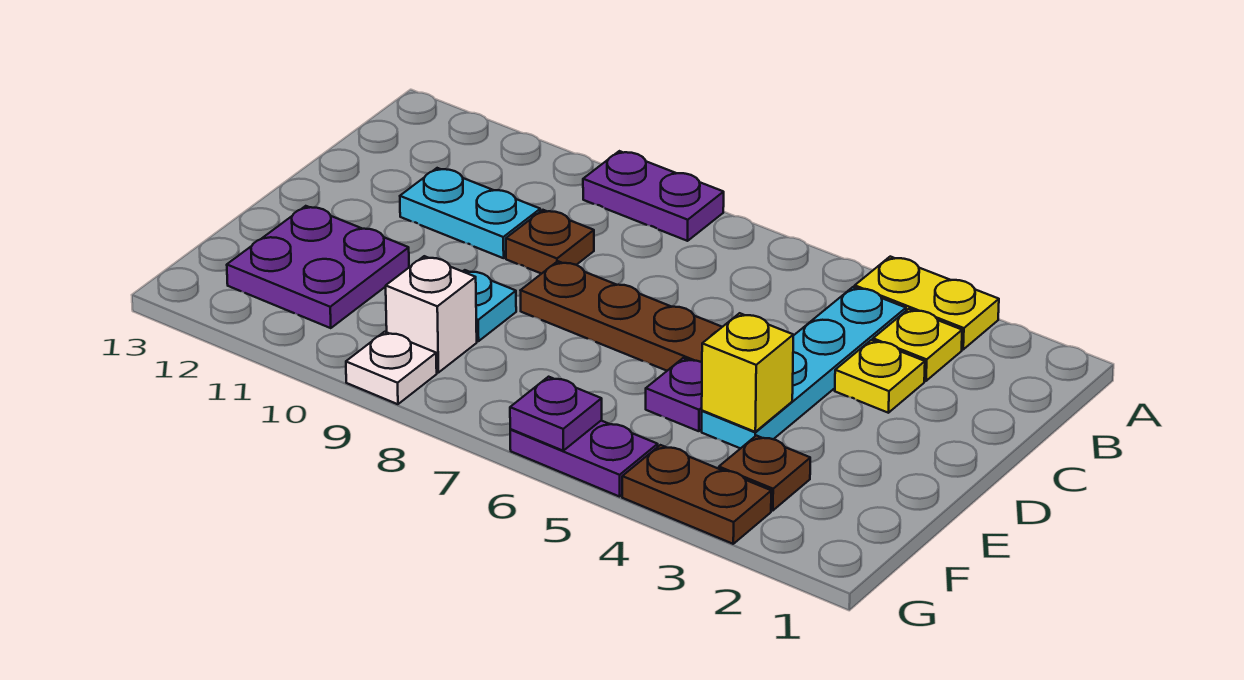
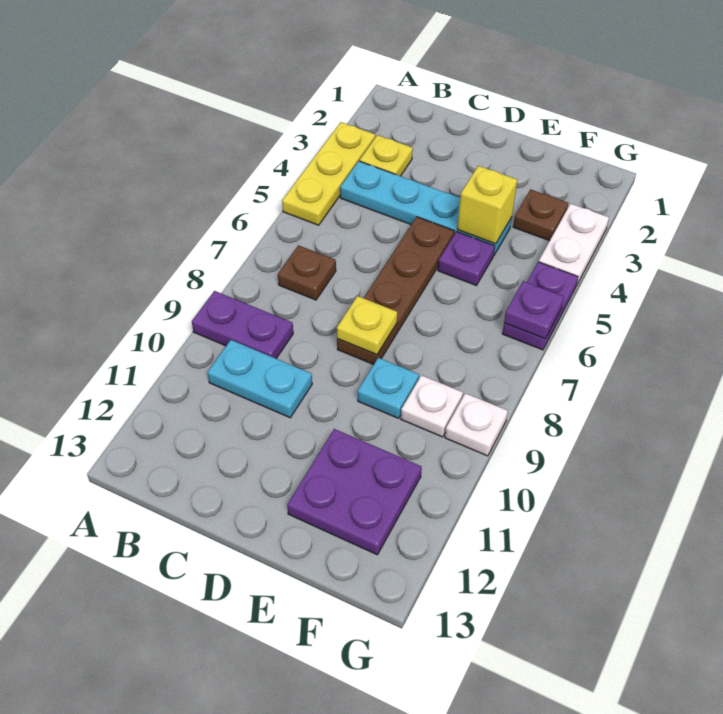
yellow plate A3:A4 level 1 -> yellow plate A3:A5 level 1
purple plate A8:A9 level 1 -> purple plate A9:B9 level 1
yellow plate C3 level 1 -> yellow plate D8 level 2
brown plate C9 level 1 -> brown plate B7 level 1
cyan plate C10:C11 level 1 -> cyan plate B10:C10 level 1
white brick F9 level 1 -> white plate F9 level 1
brown plate G3:G4 level 1 -> white plate G3:G4 level 1

